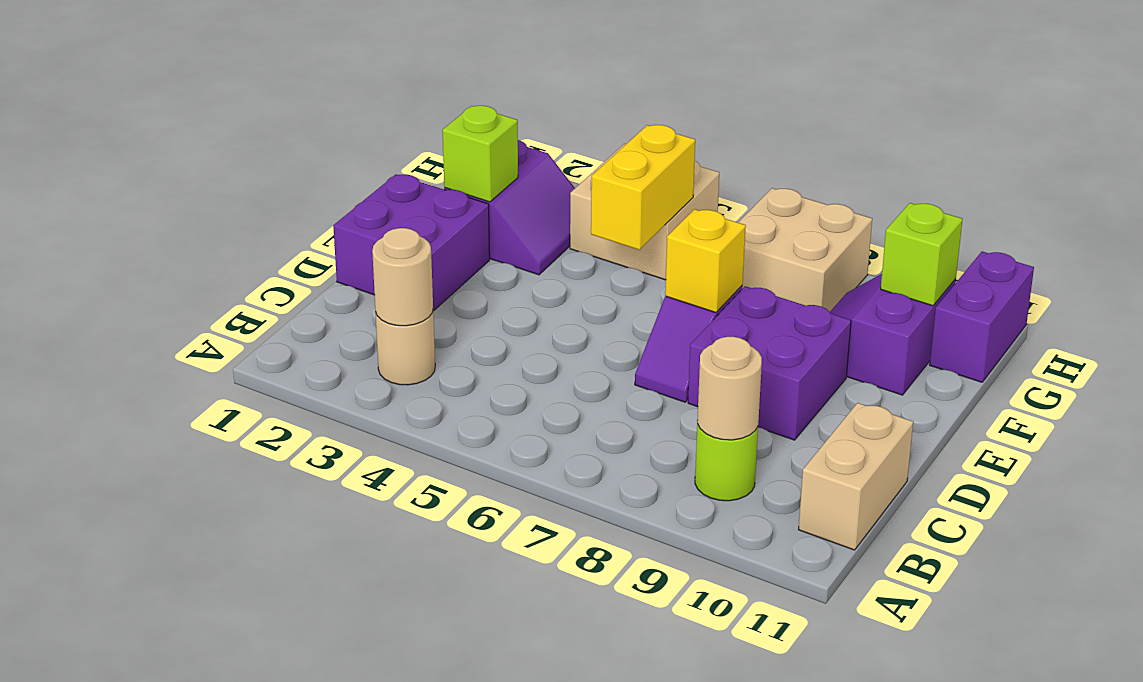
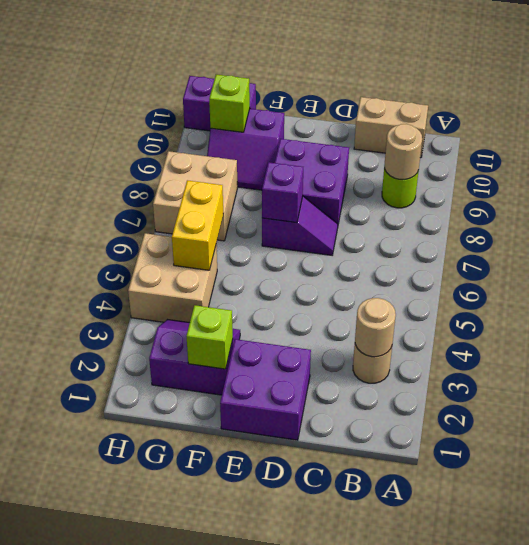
yellow brick E7 level 2 -> purple brick E7 level 2
yellow brick F5:G5 level 2 -> yellow brick G5:G6 level 2

